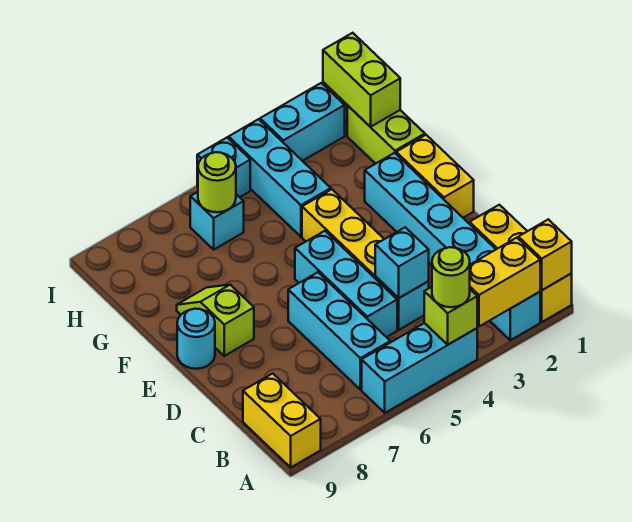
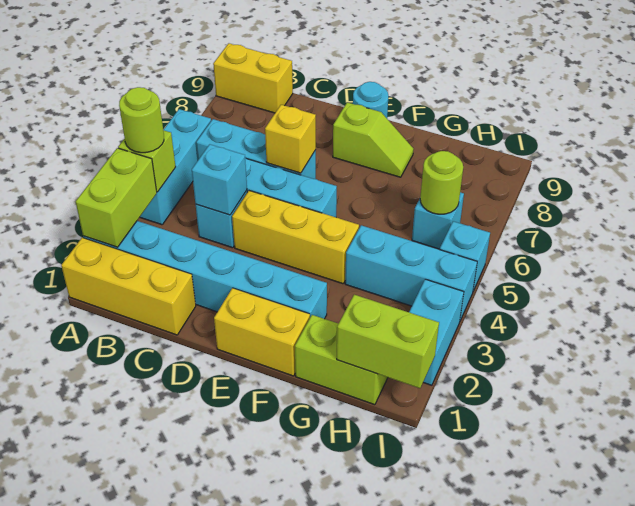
yellow brick A1 level 2 -> yellow brick D6 level 2
yellow brick A2:A3 level 2 -> lime brick A2:A3 level 2

